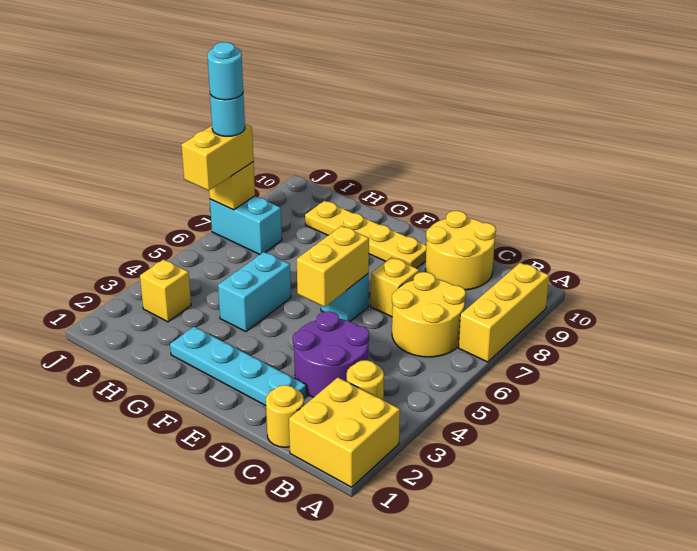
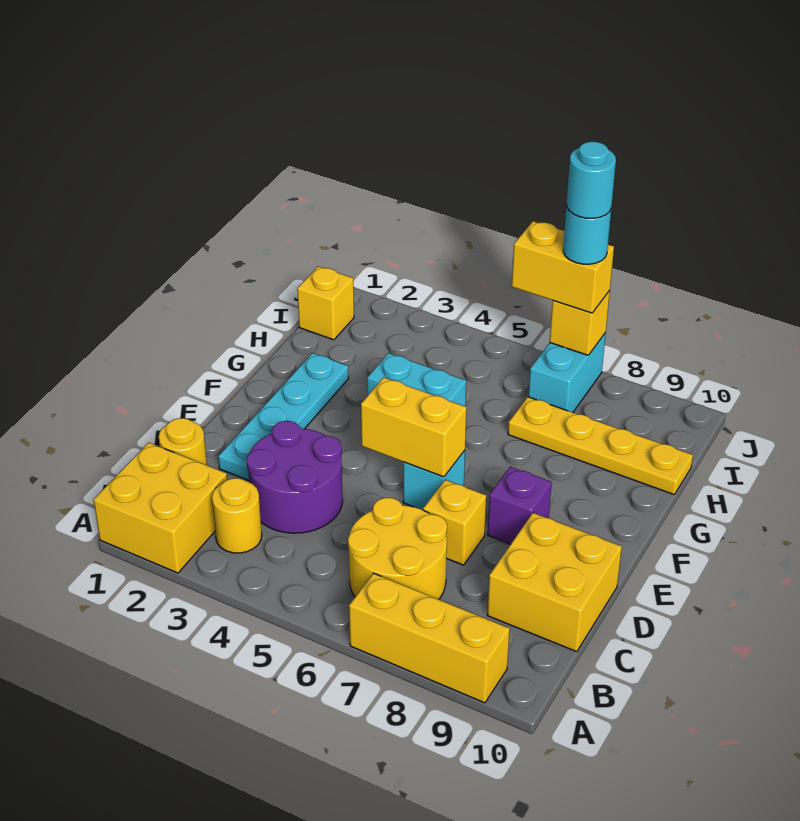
yellow round brick C9:D10 level 1 -> yellow brick C9:D10 level 1
none -> purple brick E8 level 1
yellow plate E9:H9 level 1 -> yellow plate H7:H10 level 1
yellow brick I3 level 1 -> yellow brick I1 level 1

